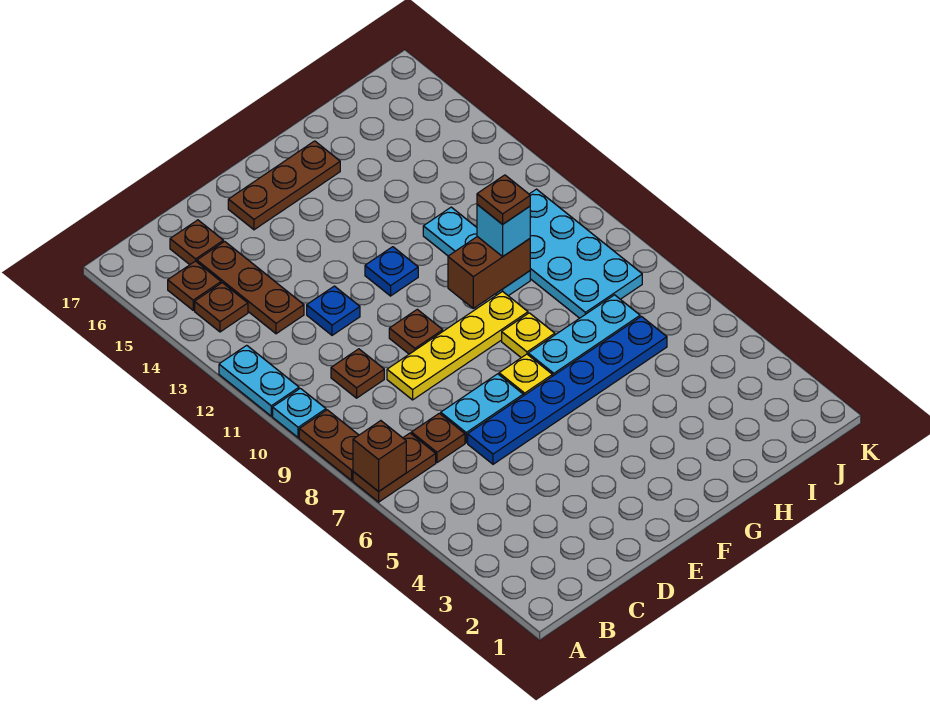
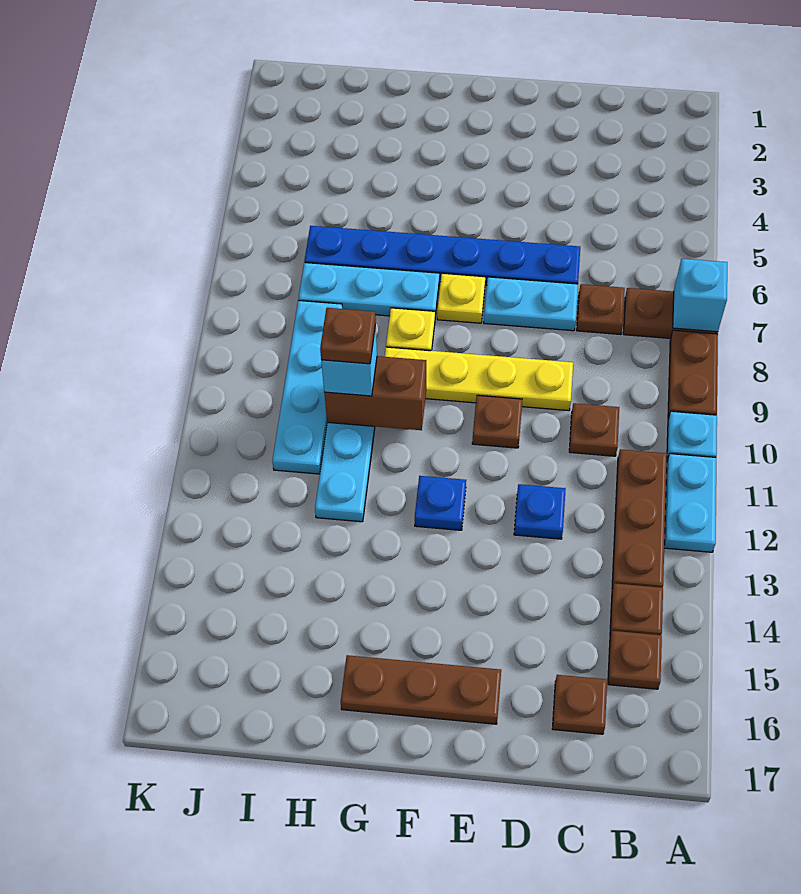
brown brick A7 level 2 -> cyan brick A7 level 2
brown plate C13:C15 level 1 -> brown plate B11:B13 level 1
cyan plate I8:J11 level 1 -> cyan plate I8:I11 level 1

